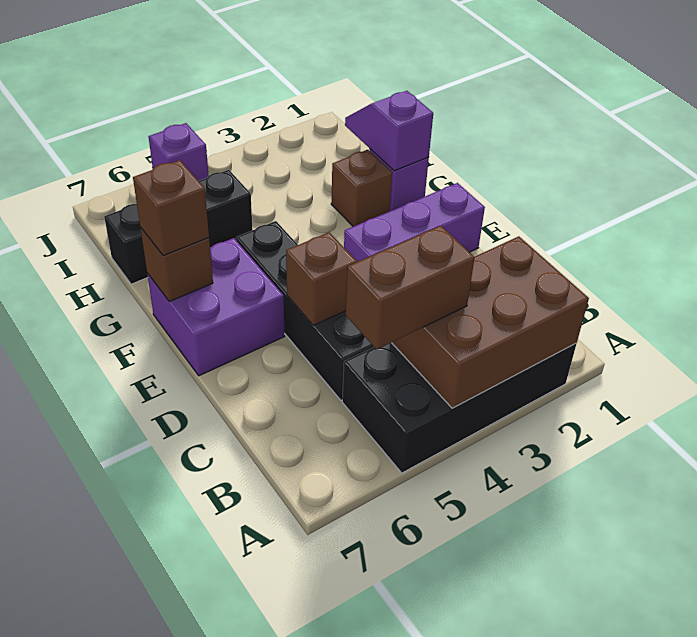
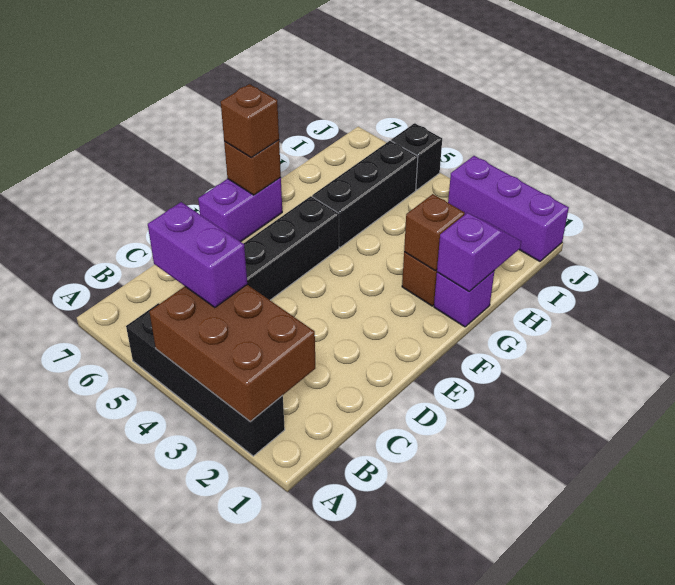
black brick A2:B5 level 1 -> black brick A2:A5 level 1
brown brick B4:B5 level 3 -> purple brick B4:B5 level 3
brown brick D5 level 2 -> brown brick G2 level 2
purple brick E1:E3 level 1 -> purple brick J1:J3 level 1
purple brick E6:F7 level 1 -> purple brick E7:F7 level 1
black brick H5:H7 level 1 -> black brick G5:I5 level 1
purple brick J5 level 1 -> black brick J5 level 1

